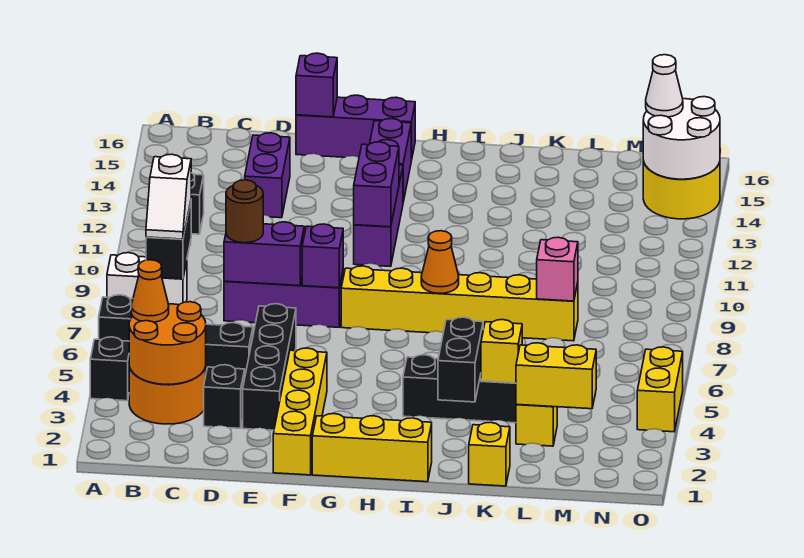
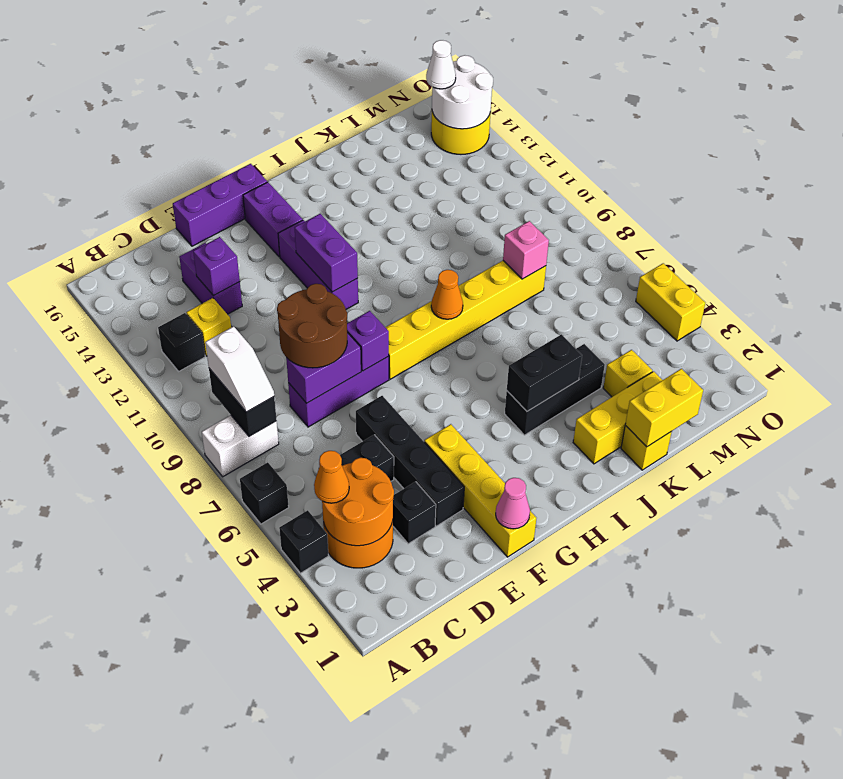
brown round brick D8 level 3 -> brown round brick D8:E9 level 3
purple brick E16 level 2 -> purple brick D13 level 2
none -> pink cone F1 level 2
yellow brick G1:I1 level 1 -> yellow brick J2:L2 level 1
black brick J3:J4 level 2 -> black brick I4:J4 level 2
yellow brick K4 level 2 -> yellow brick C12 level 1
yellow brick L3:M3 level 2 -> yellow brick K1:L1 level 2

